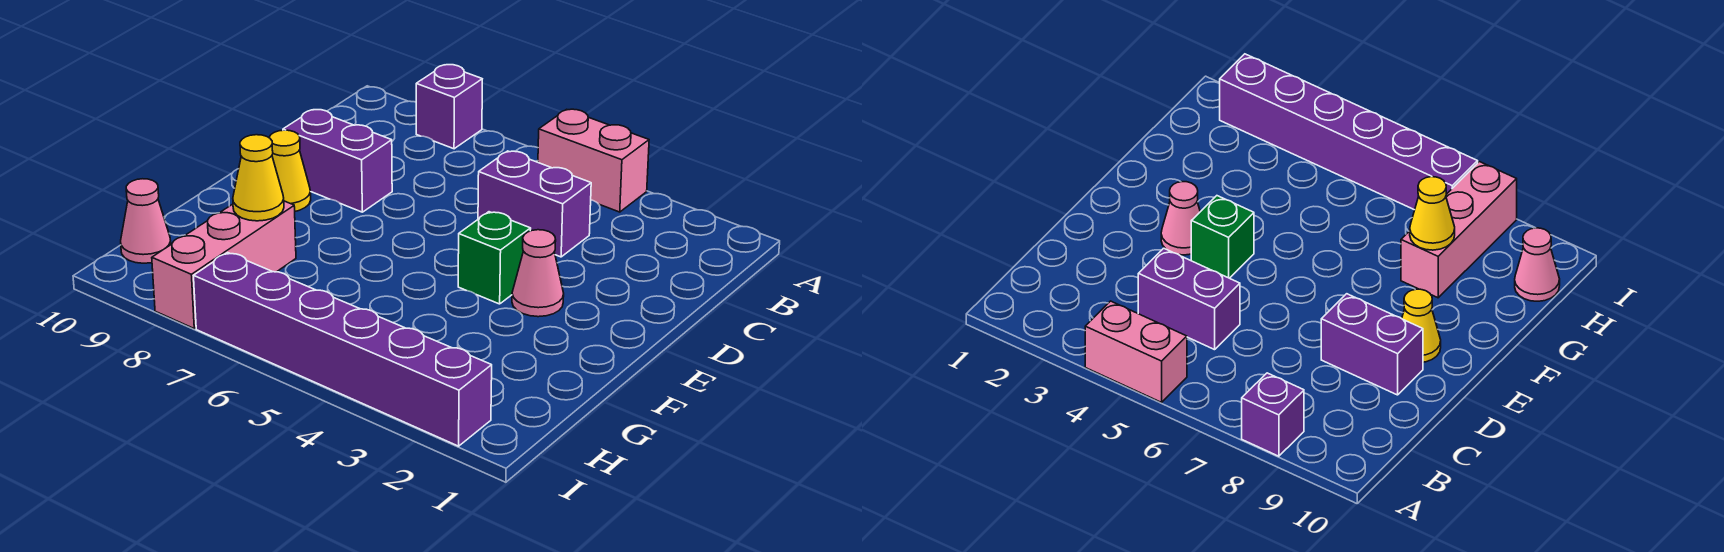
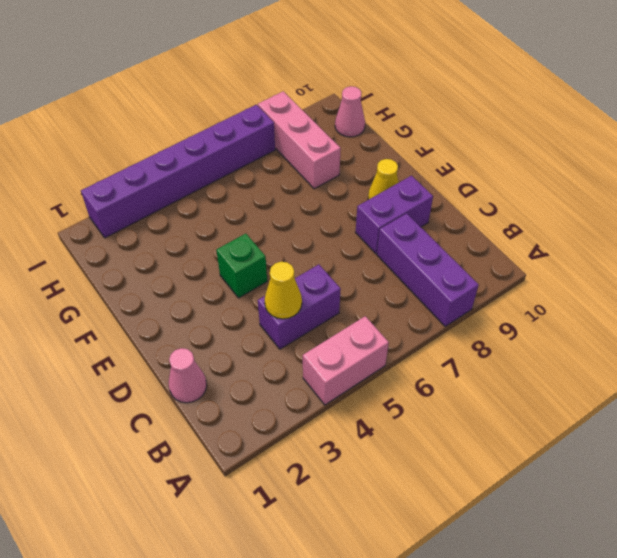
purple brick A8 level 1 -> purple brick A8:C8 level 1
pink cone E3 level 1 -> pink cone C1 level 1
yellow cone G8 level 2 -> yellow cone C4 level 2

